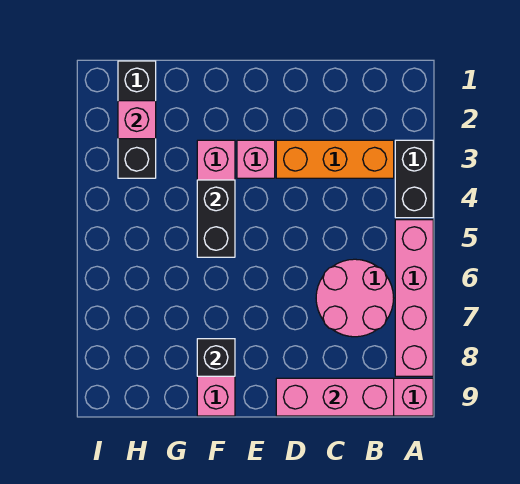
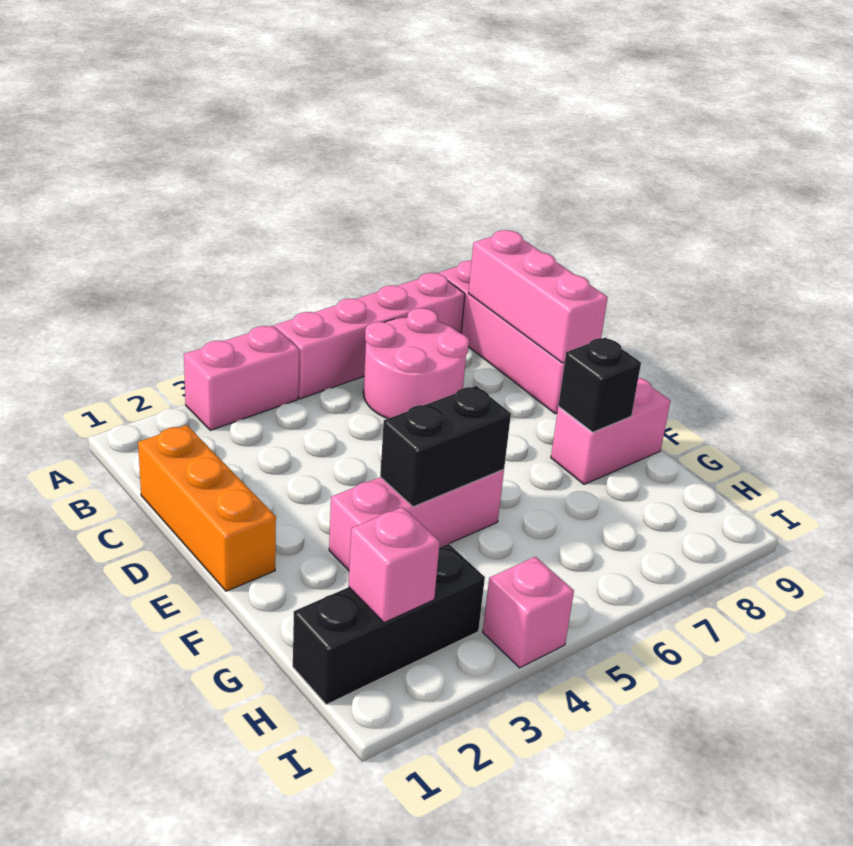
black brick A3:A4 level 1 -> pink brick A3:A4 level 1
orange brick B3:D3 level 1 -> orange brick C1:E1 level 1
pink brick E3 level 1 -> pink brick I4 level 1

